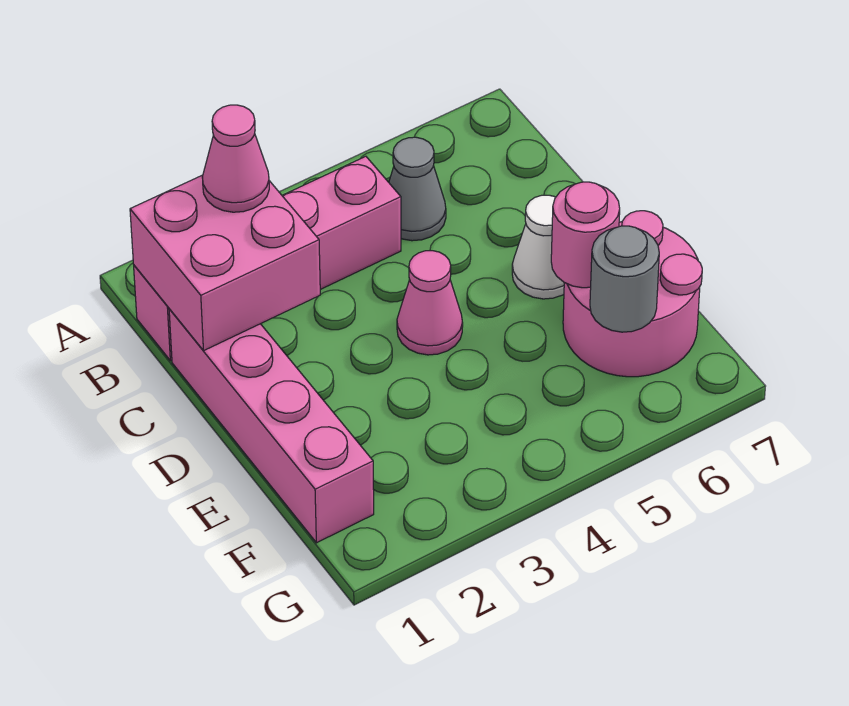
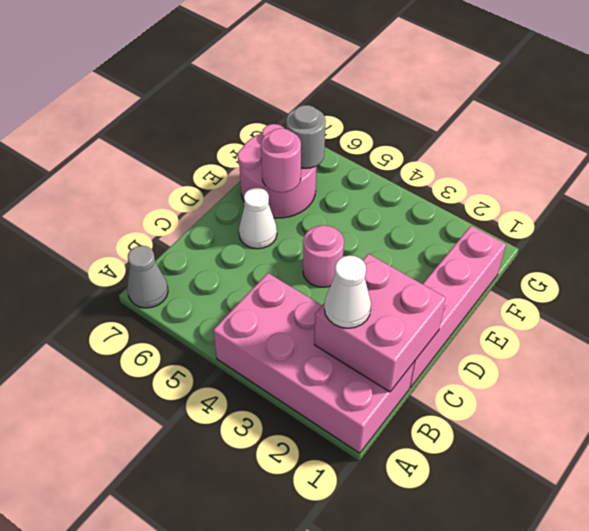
pink brick B1:B4 level 1 -> pink brick A1:B4 level 1
pink cone B2 level 3 -> white cone B2 level 3
grey cone B5 level 1 -> grey cone A7 level 1
pink cone D4 level 1 -> pink round brick D4 level 1

